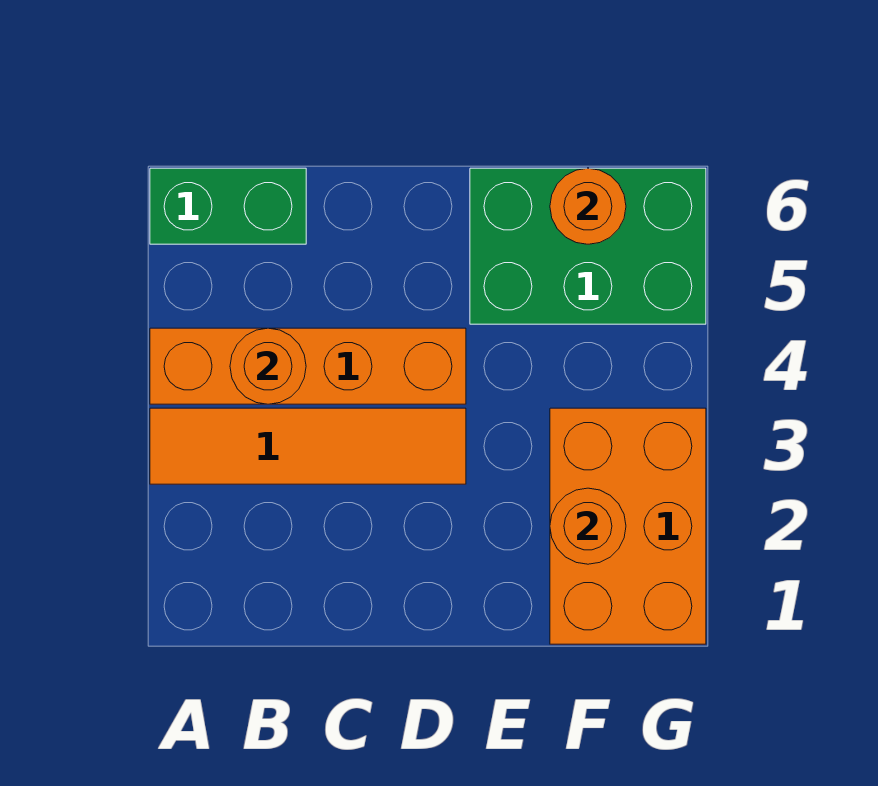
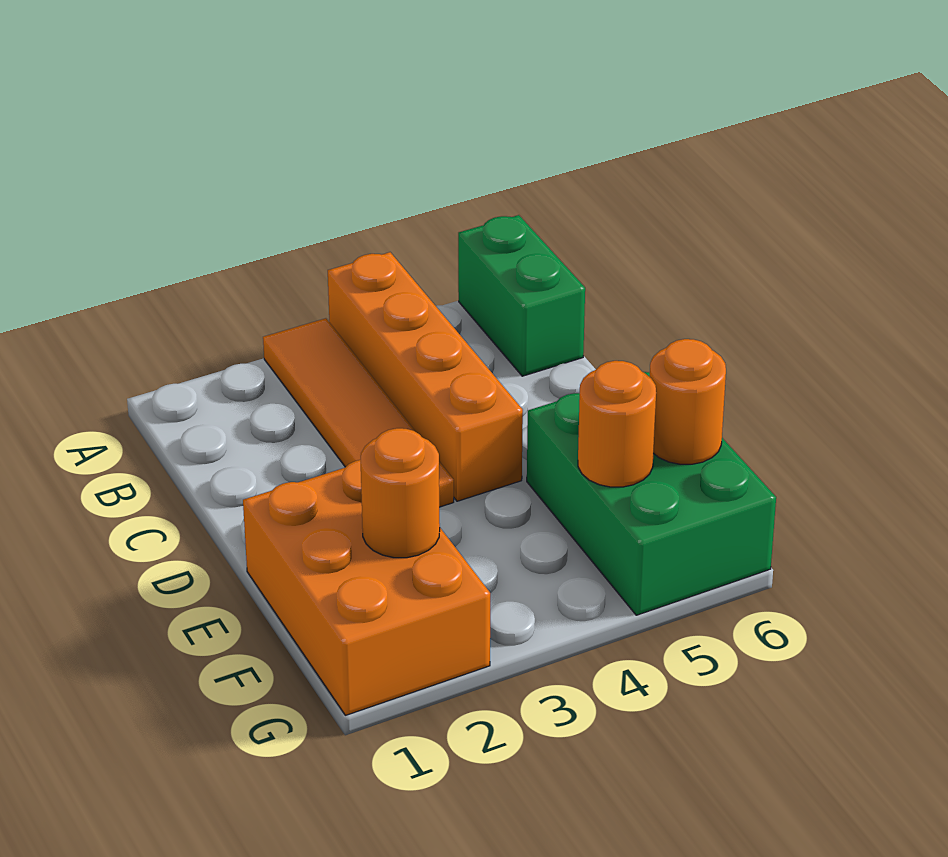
orange round brick B4 level 2 -> orange round brick F5 level 2
orange brick F1:G3 level 1 -> orange brick E1:G2 level 1

